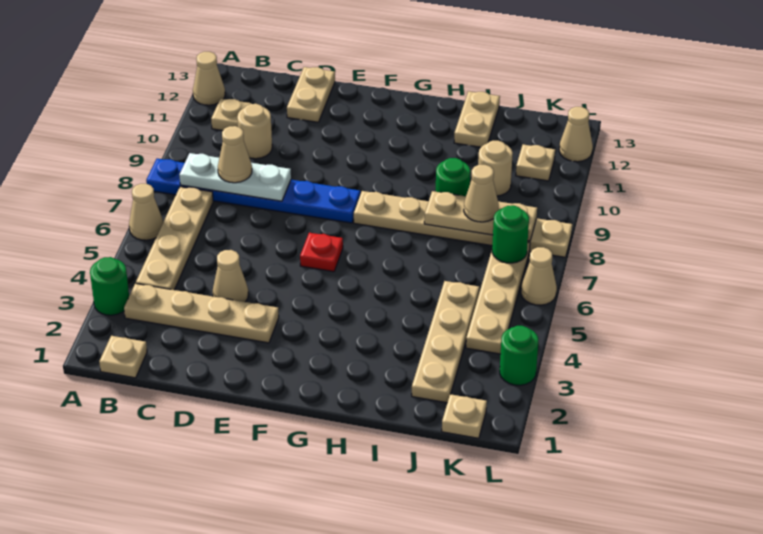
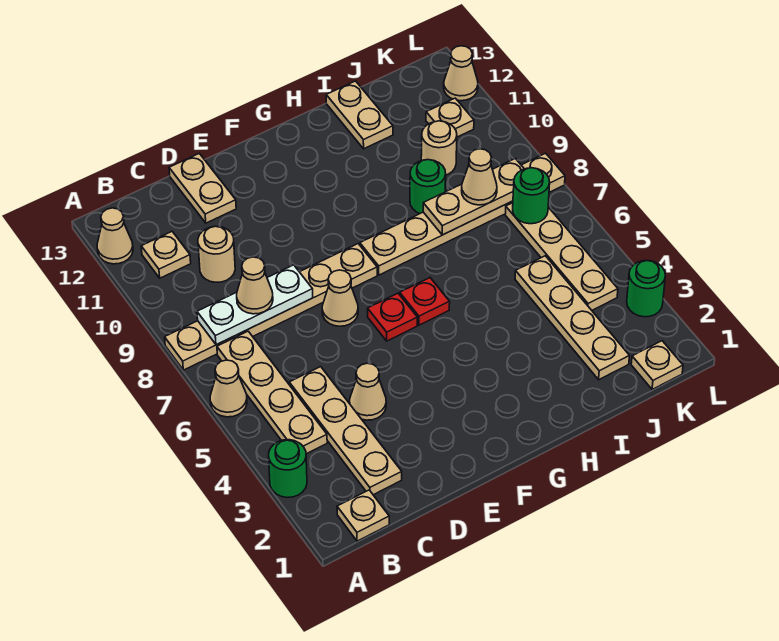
blue plate A8:F8 level 1 -> tan plate A8:F8 level 1
tan plate B3:E3 level 1 -> tan plate C2:C5 level 1
none -> red plate G6 level 1
tan cone L6 level 1 -> tan cone E7 level 1

